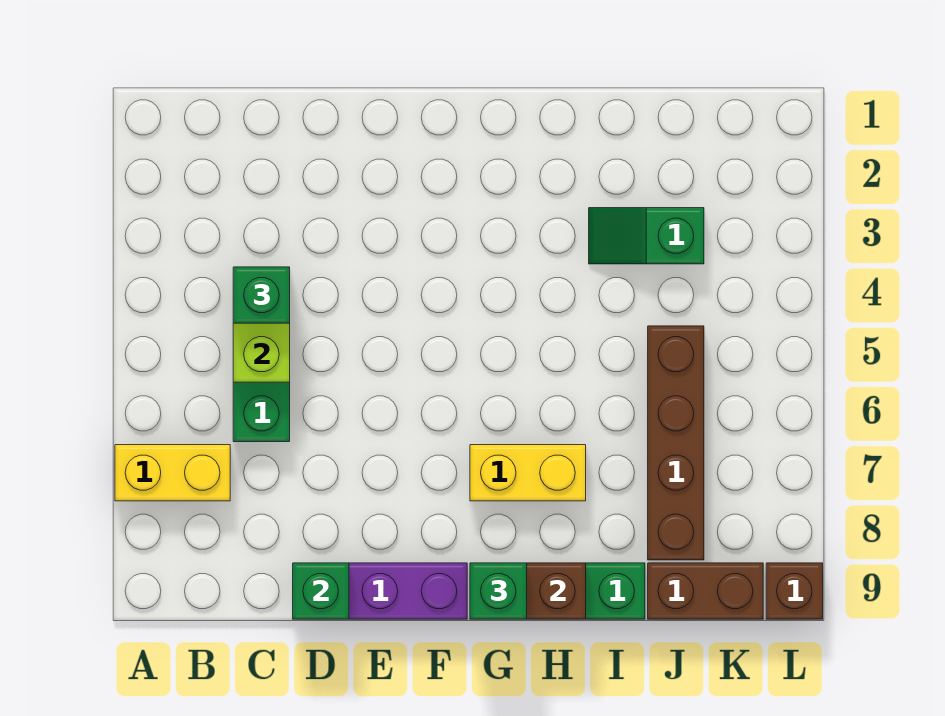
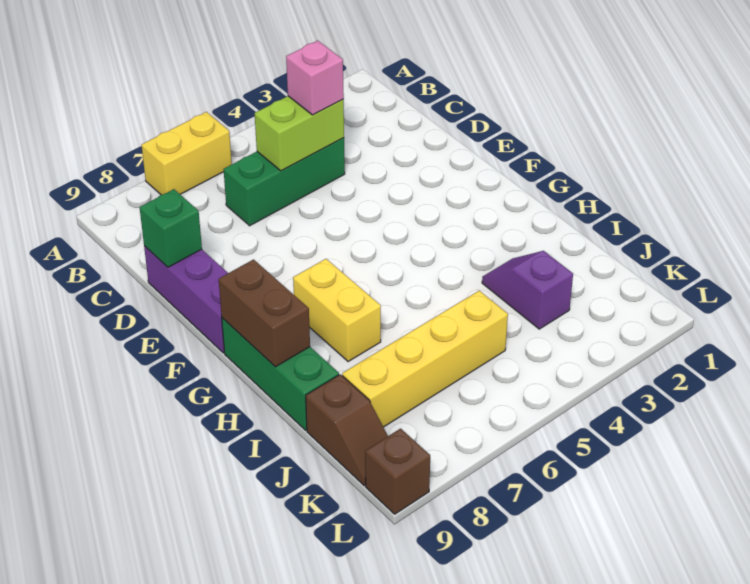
yellow brick A7:B7 level 1 -> yellow brick A6:A7 level 1
green brick C4 level 3 -> pink brick C4 level 3
green brick G9 level 3 -> none
green slope I3:J3 level 1 top J -> purple slope I3:J3 level 1 top J
brown brick J5:J8 level 1 -> yellow brick J5:J8 level 1
brown brick J9:K9 level 1 -> brown slope J9:K9 level 1 top J

